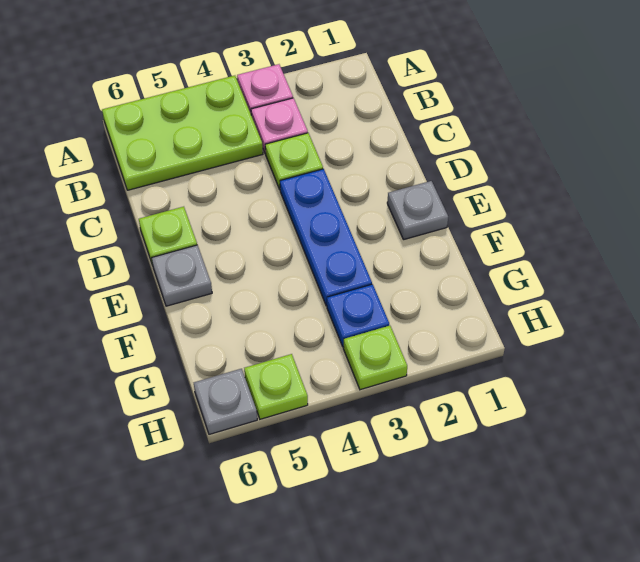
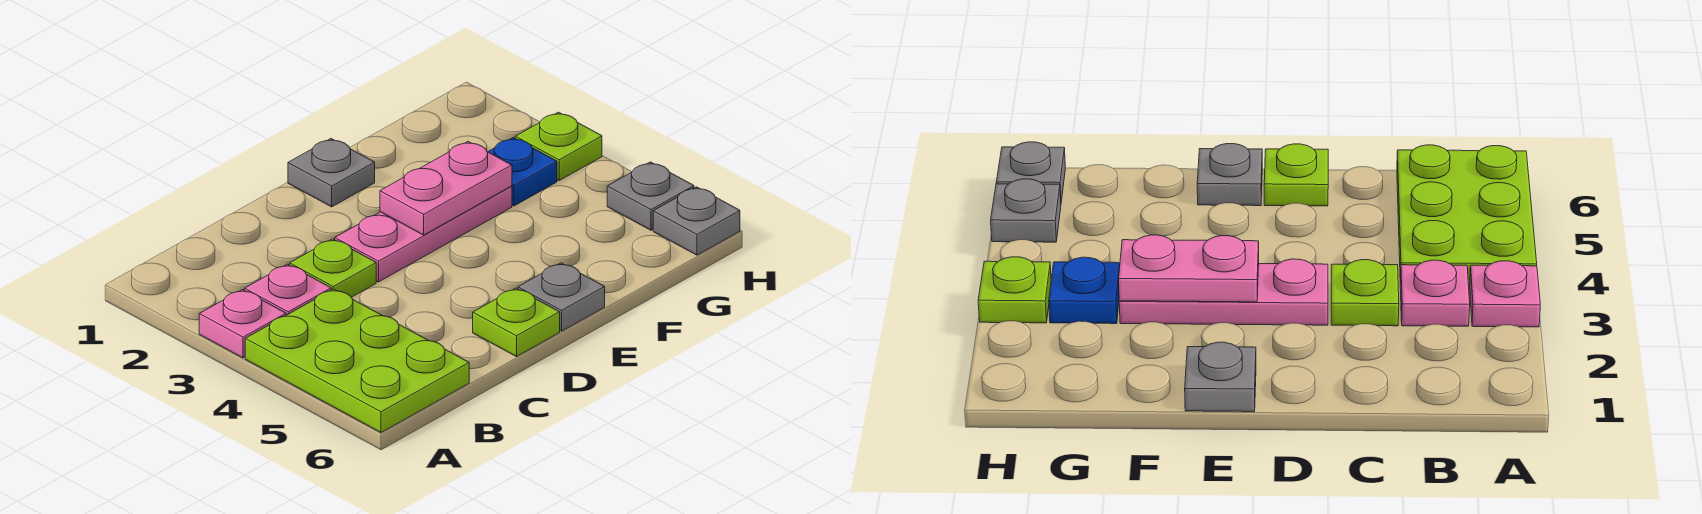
blue plate D3:F3 level 1 -> pink plate D3:F3 level 1
none -> pink plate E3:F3 level 2
lime plate H5 level 1 -> grey plate H5 level 1

